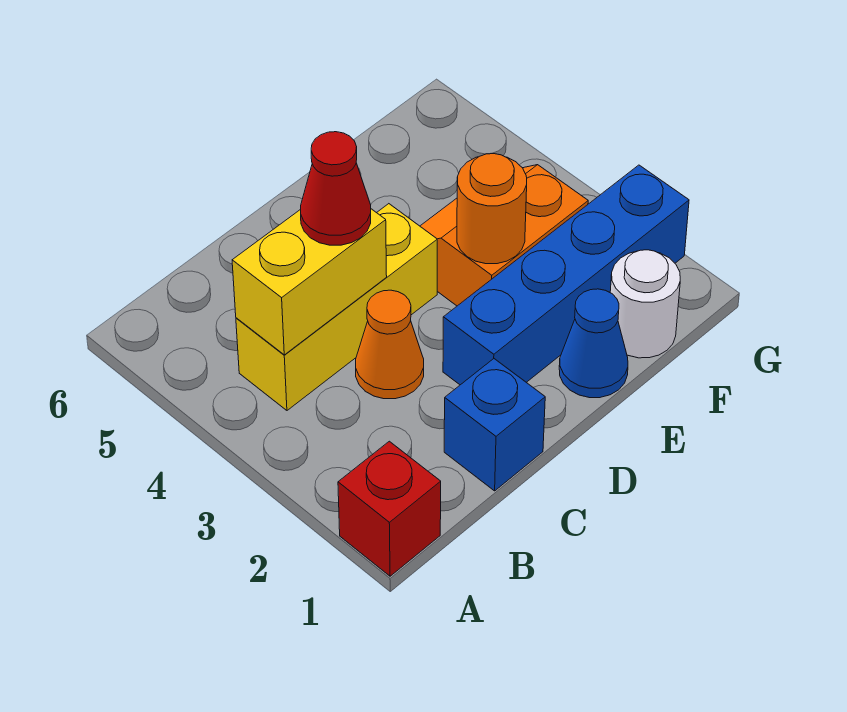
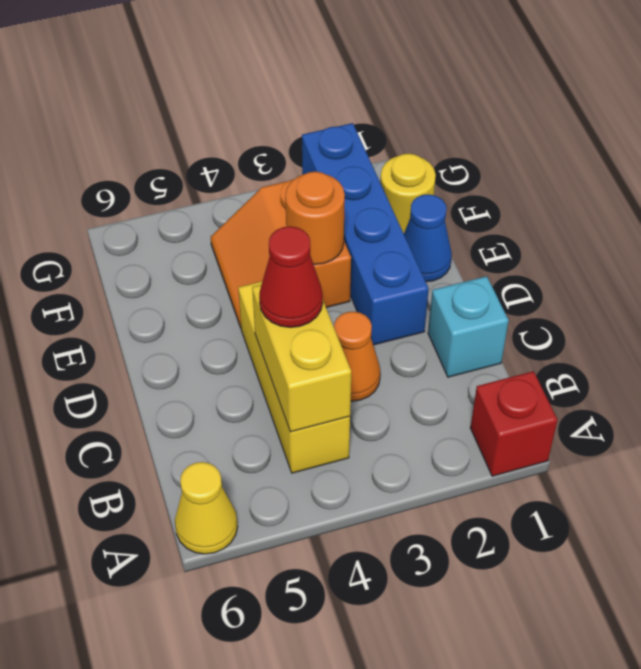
none -> yellow cone A6 level 1
blue brick C1 level 1 -> cyan brick C1 level 1
white round brick F1 level 1 -> yellow round brick F1 level 1

